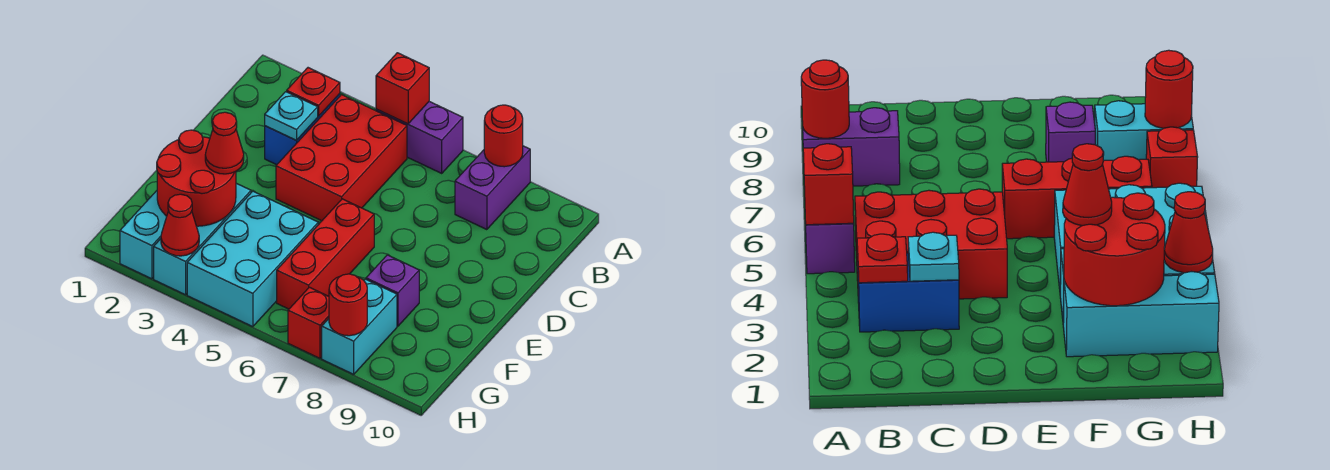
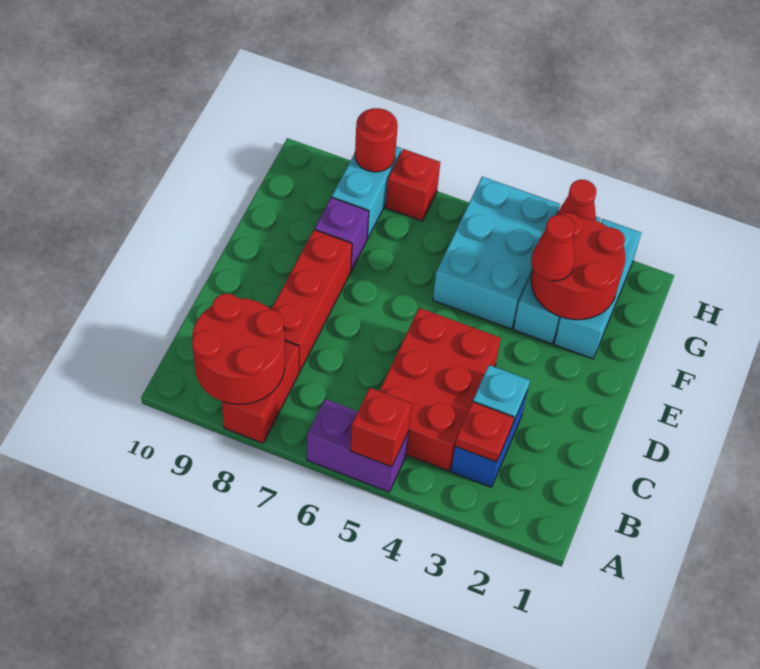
purple brick A8:B8 level 1 -> red brick A8:B8 level 1
red round brick A8 level 2 -> red round brick A8:B9 level 2
red brick E6:G6 level 1 -> red brick C8:E8 level 1

